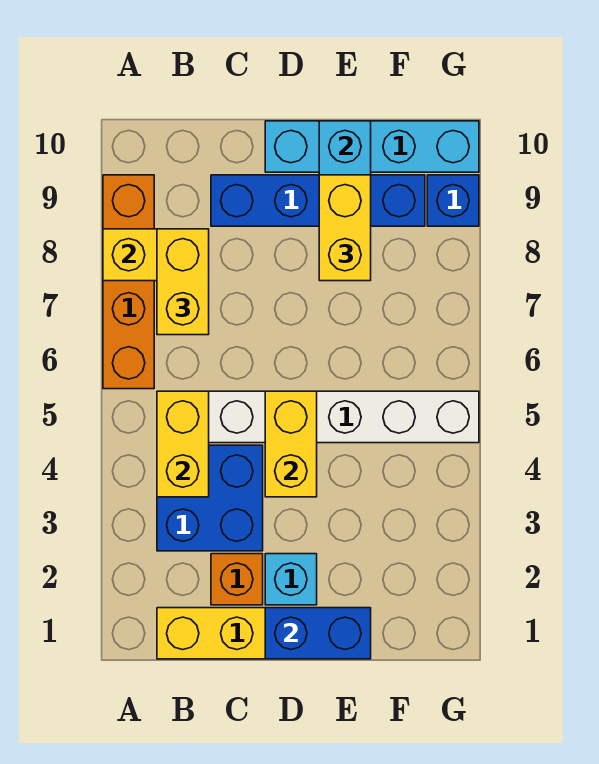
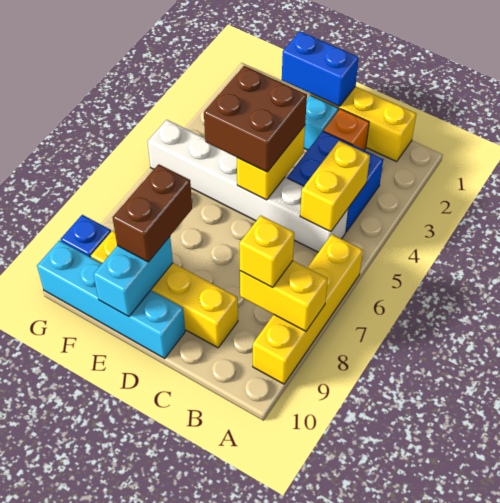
orange brick A6:A9 level 1 -> yellow brick A6:A9 level 1
yellow brick B7:B8 level 3 -> yellow brick B8 level 3
blue brick C9:F9 level 1 -> yellow brick C9:F9 level 1
none -> brown brick D4:E5 level 3
yellow brick E8:E9 level 3 -> brown brick E8:E9 level 3

